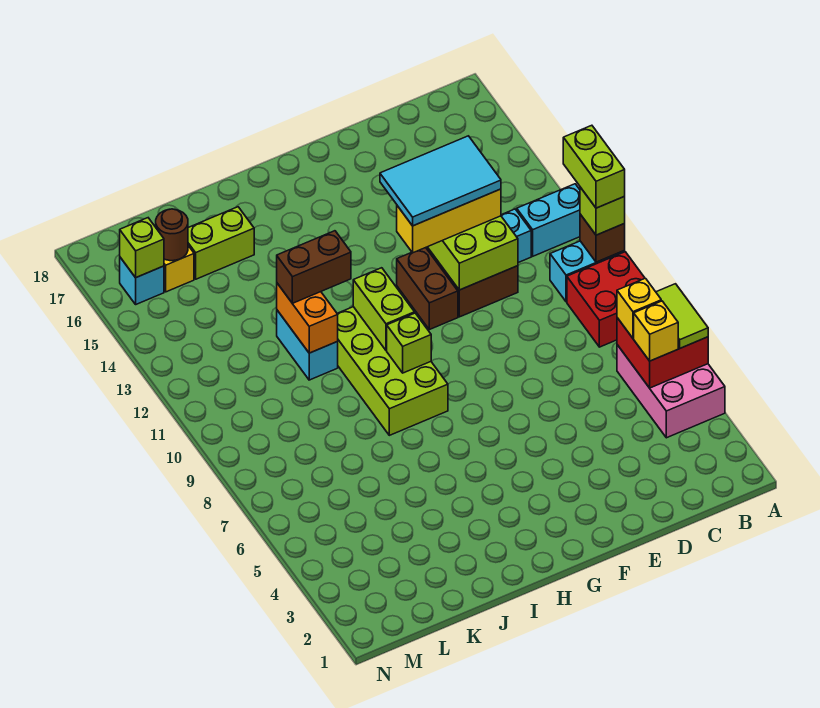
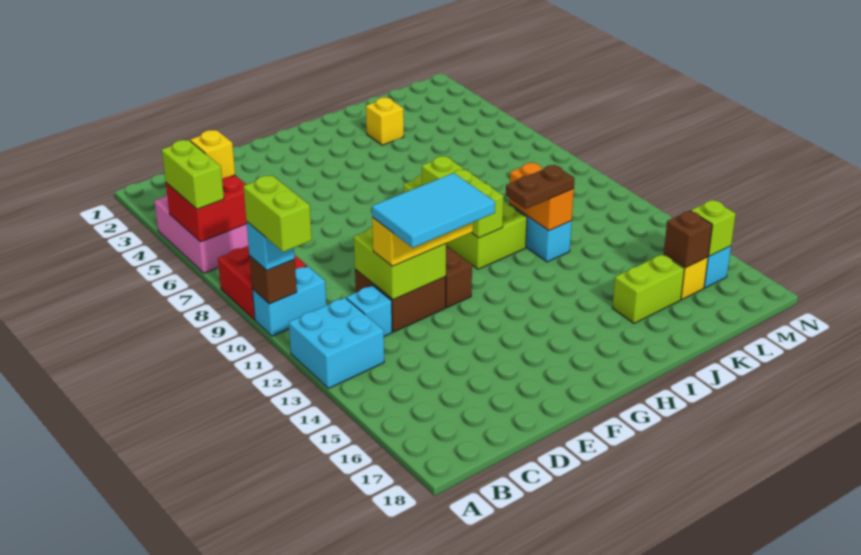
lime tile A5:A6 level 3 -> lime brick A5:A6 level 3
lime brick A10 level 3 -> cyan brick A10 level 3
cyan brick A12:B12 level 1 -> cyan brick A12:B13 level 1
yellow brick B6 level 3 -> yellow brick J3 level 1
brown brick I12:J12 level 3 -> brown plate I12:J12 level 3
brown round brick L16 level 2 -> brown brick L16 level 2

